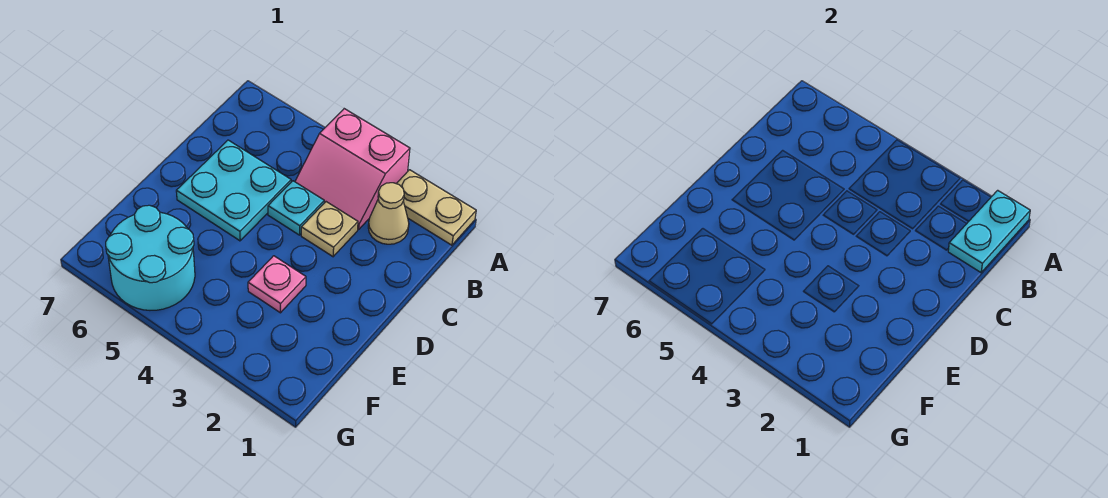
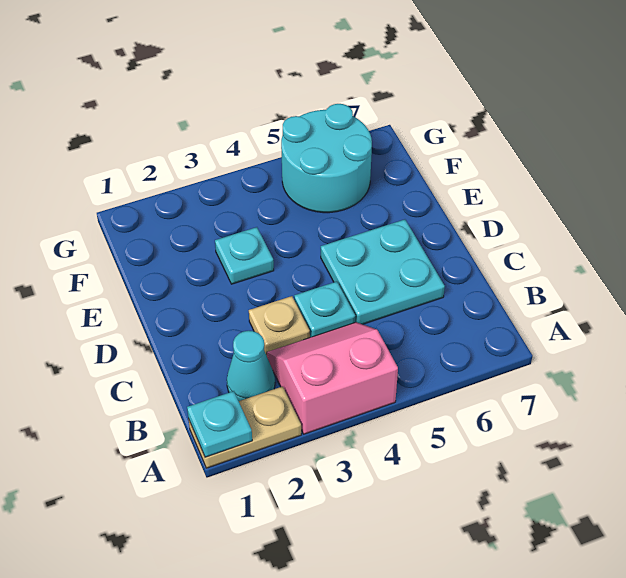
cyan plate A1:B1 level 2 -> cyan plate A1 level 2
tan cone B2 level 1 -> cyan cone B2 level 1
pink plate E3 level 1 -> cyan plate E3 level 1

